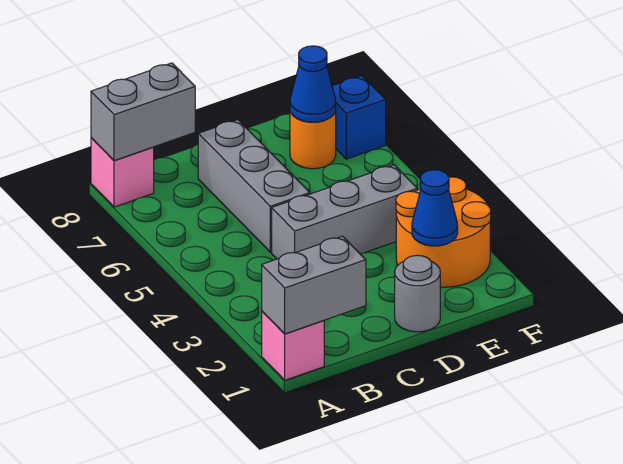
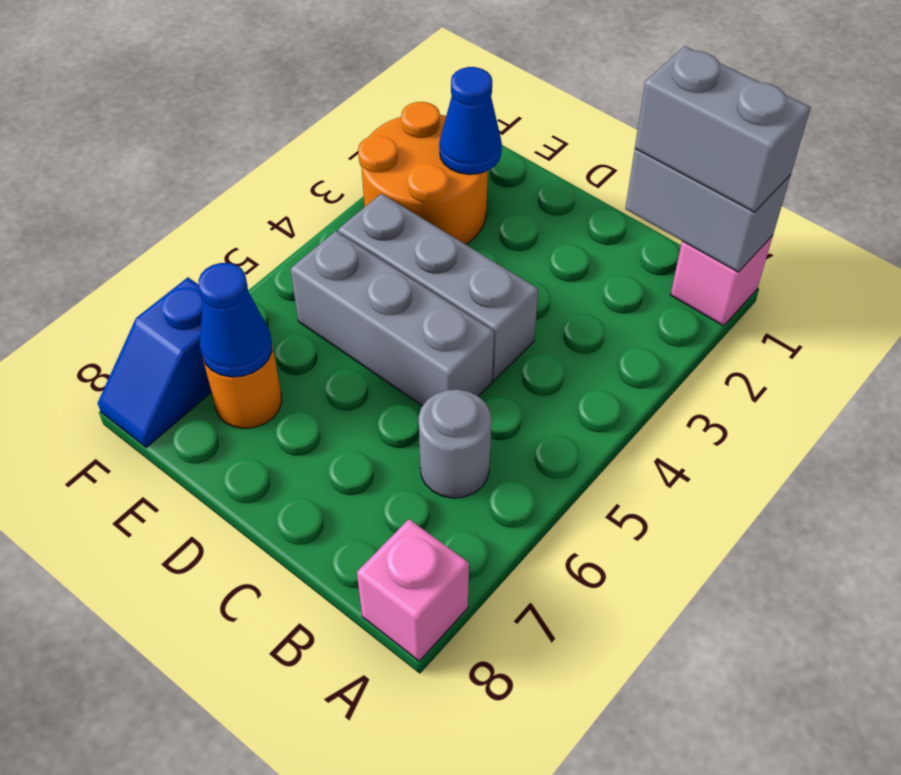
grey brick A8:B8 level 2 -> grey brick A1:B1 level 3
grey brick C5:C7 level 1 -> grey brick C5:E5 level 1
grey round brick D1 level 1 -> grey round brick B6 level 1

